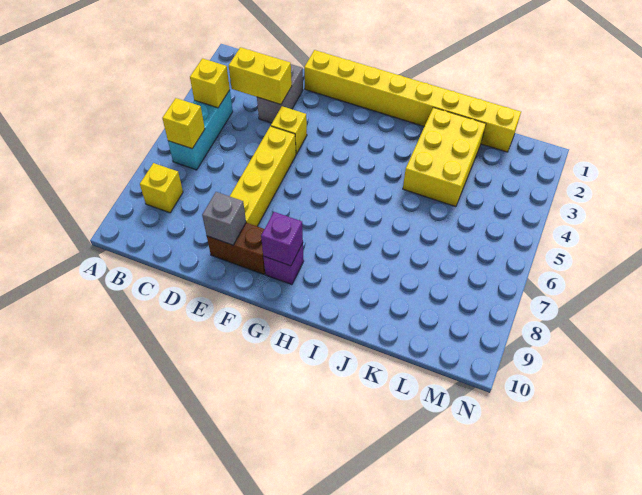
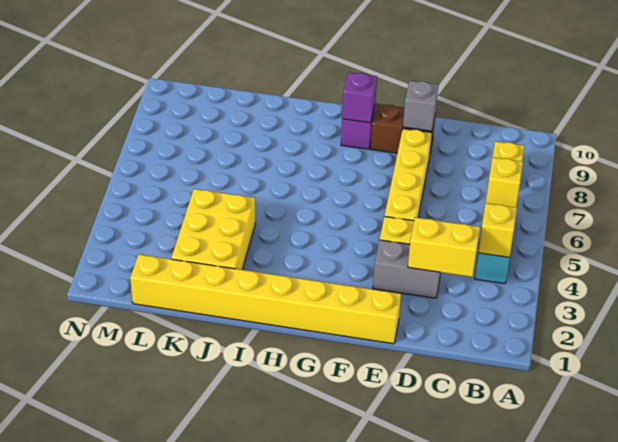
grey brick D2:D3 level 1 -> grey brick D3:E3 level 1

